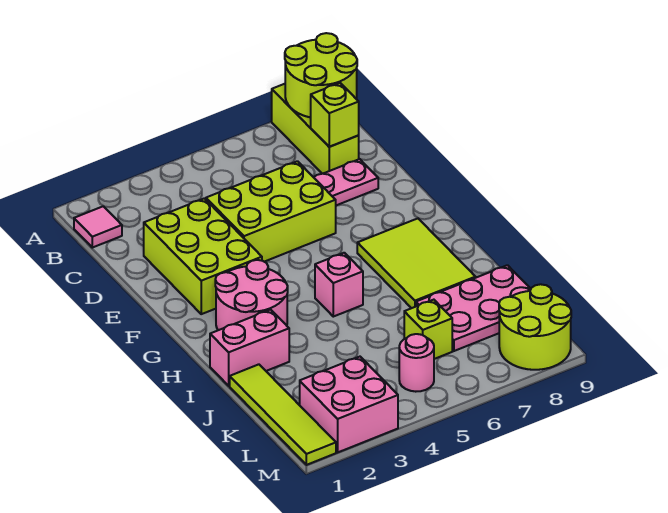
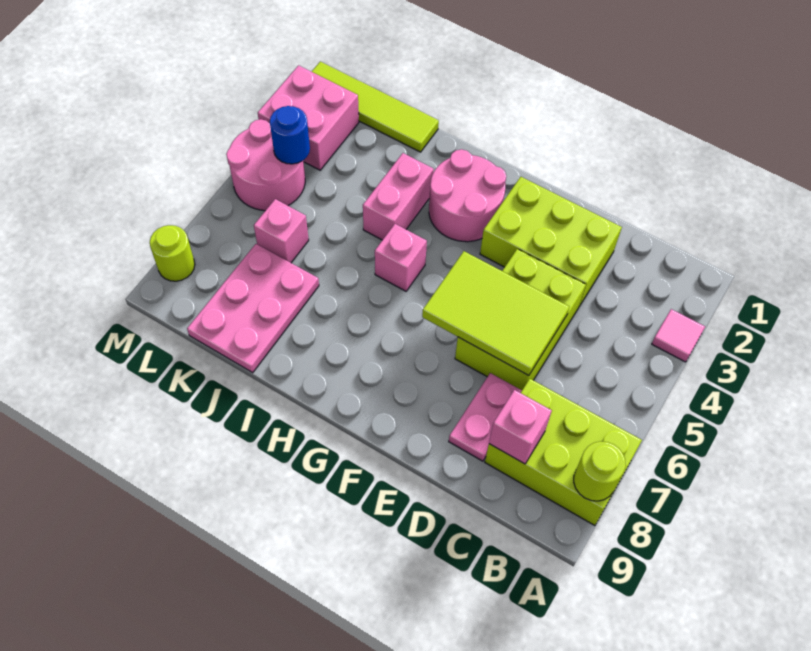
lime brick A8:C8 level 1 -> lime brick A7:C8 level 1
lime round brick A8:B9 level 2 -> lime round brick A8 level 2
pink tile B1 level 1 -> pink tile A3 level 1
lime brick C8 level 2 -> pink brick C8 level 2
lime tile G7:I8 level 1 -> lime tile D5:F6 level 2
pink brick I1:I2 level 1 -> pink brick I3:I4 level 1
lime brick K6 level 1 -> pink brick K6 level 1
none -> blue round brick L4 level 2
pink round brick L5 level 1 -> pink round brick L4:M5 level 1
lime round brick L8:M9 level 1 -> lime round brick M8 level 1

